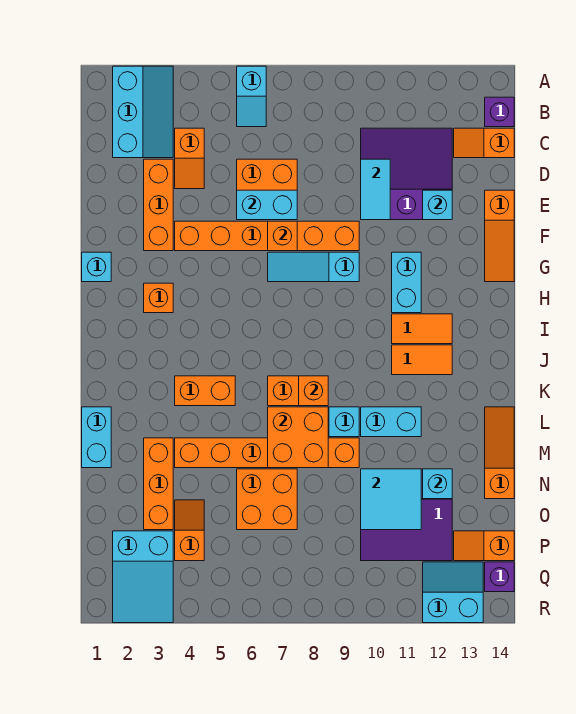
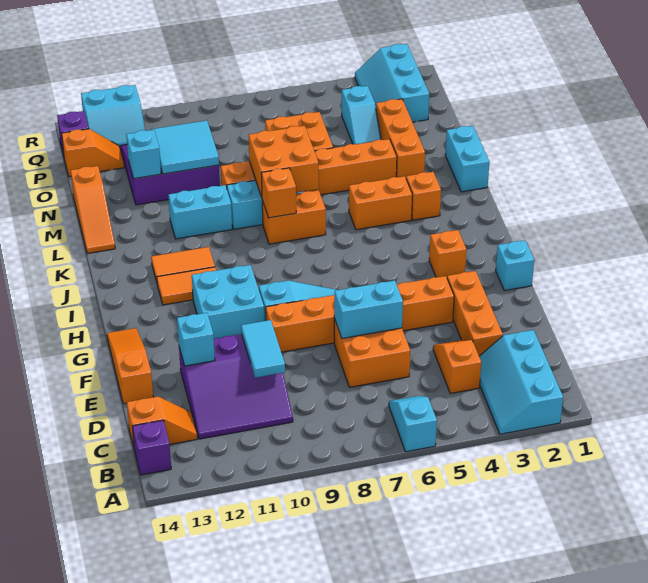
orange brick F7 level 2 -> orange brick K3 level 1
cyan brick G11:H11 level 1 -> cyan brick G10:H11 level 1
orange slope O4:P4 level 1 top P -> cyan slope O4:P4 level 1 top P
cyan slope P2:R3 level 1 top P -> cyan slope P2:R3 level 1 top 2

